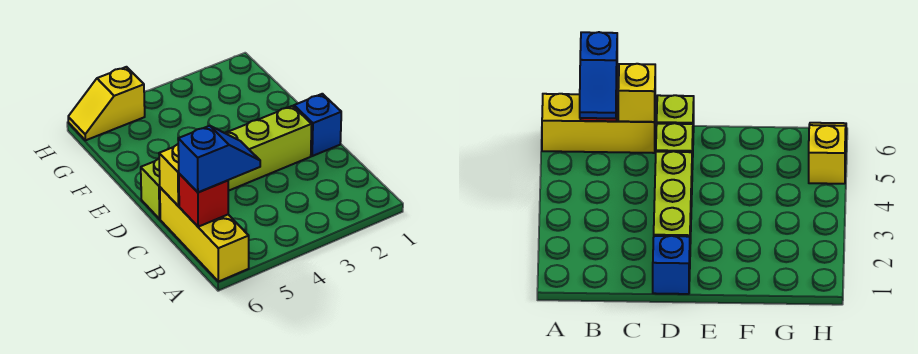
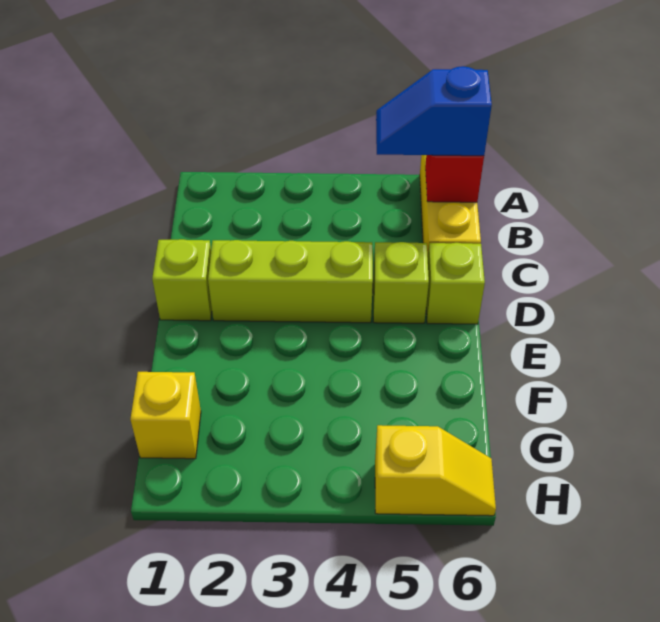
yellow brick C6 level 2 -> yellow brick G1 level 1
blue brick D1 level 1 -> lime brick D1 level 1

